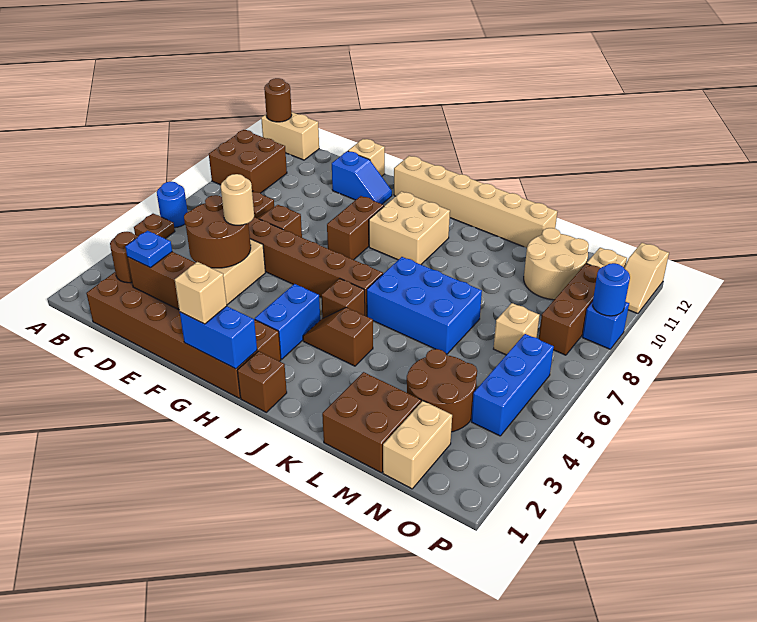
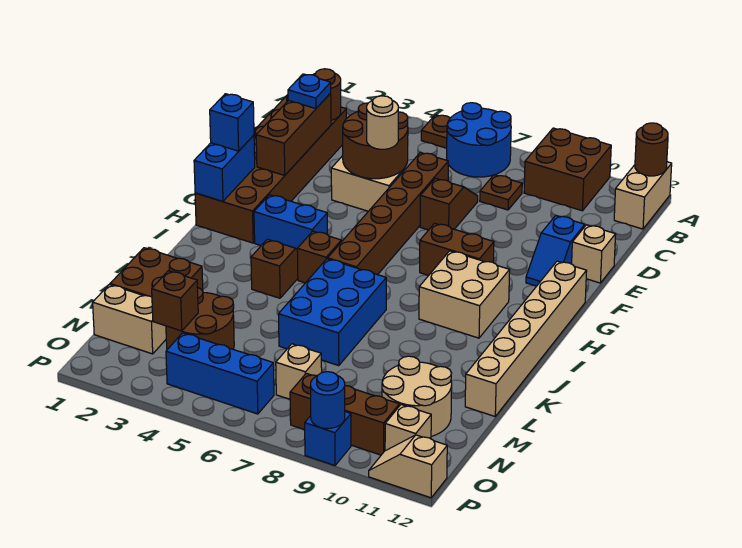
blue round brick A6 level 1 -> blue round brick A6:B7 level 1
tan brick G1 level 3 -> blue brick G1 level 3
brown brick I1 level 1 -> brown brick N3 level 2

